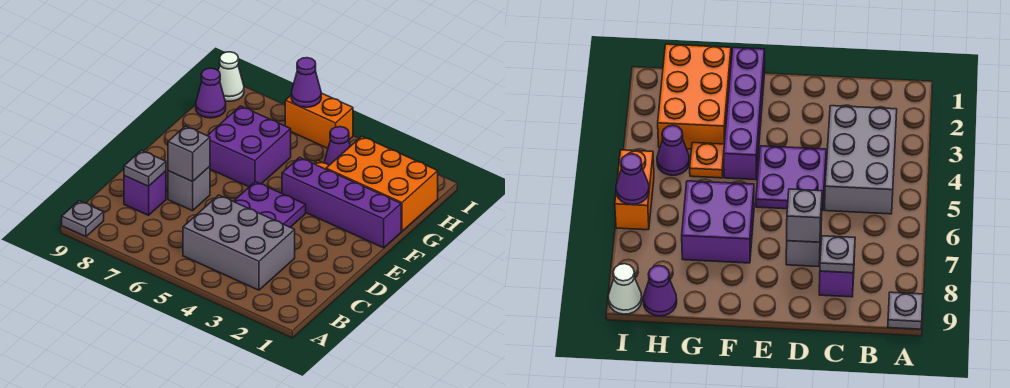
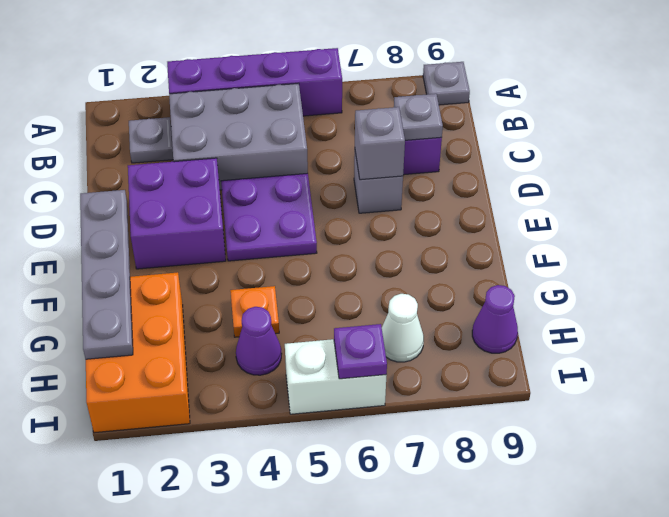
none -> grey plate B2 level 1
none -> grey plate E1:H1 level 2
purple brick F1:F4 level 1 -> purple brick A3:A6 level 1
purple brick F6:G7 level 1 -> purple brick D2:E3 level 1
orange brick G1:H3 level 1 -> orange brick G1:I2 level 1
orange brick I5:I6 level 1 -> white brick I5:I6 level 1
purple cone I6 level 2 -> purple plate I6 level 2
white cone I9 level 1 -> white cone H7 level 1

